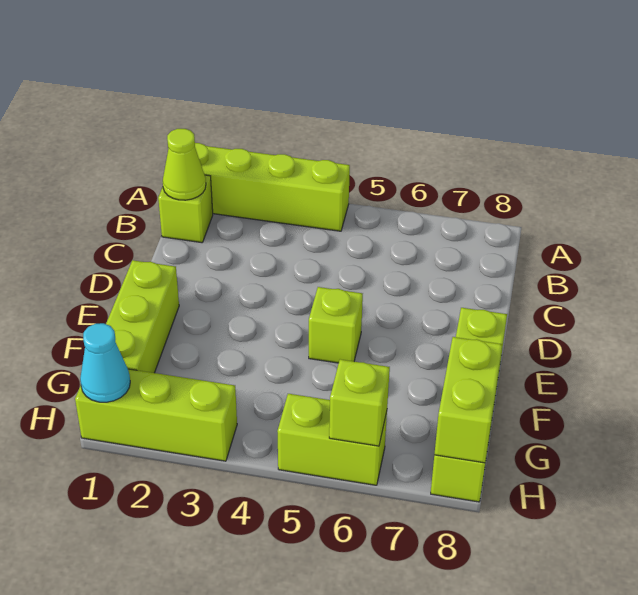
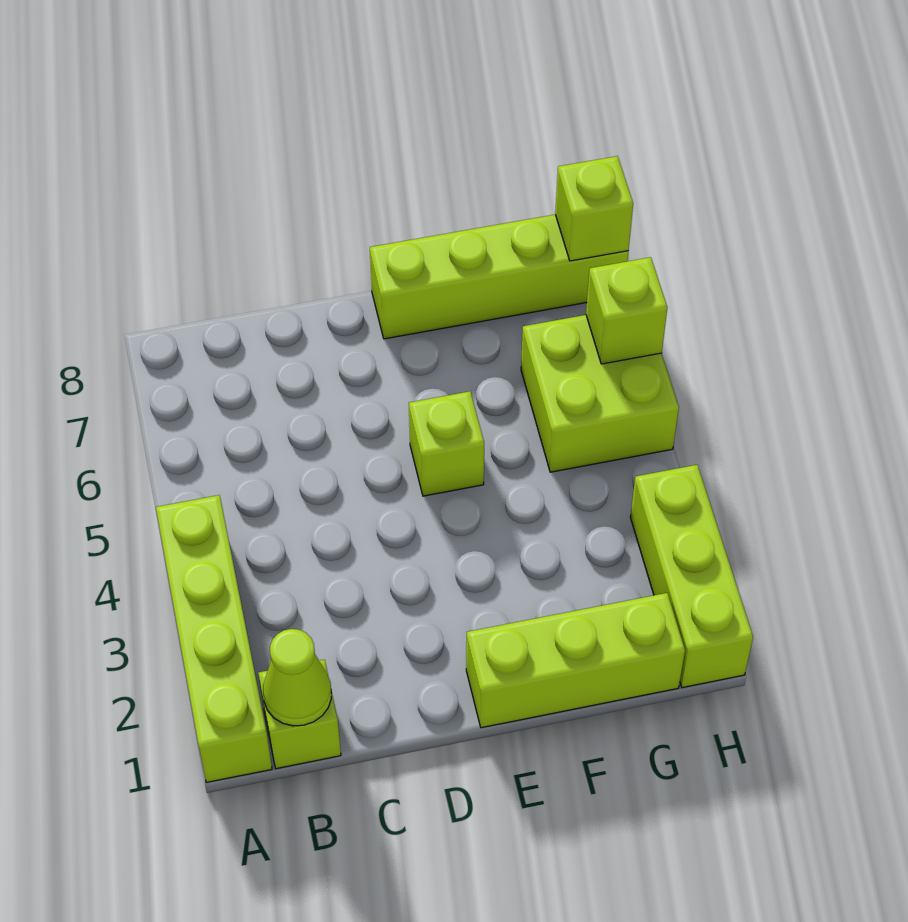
lime brick G8:H8 level 2 -> lime brick H8 level 2
cyan cone H1 level 2 -> none
lime brick H5:H6 level 1 -> lime brick G5:H6 level 1

